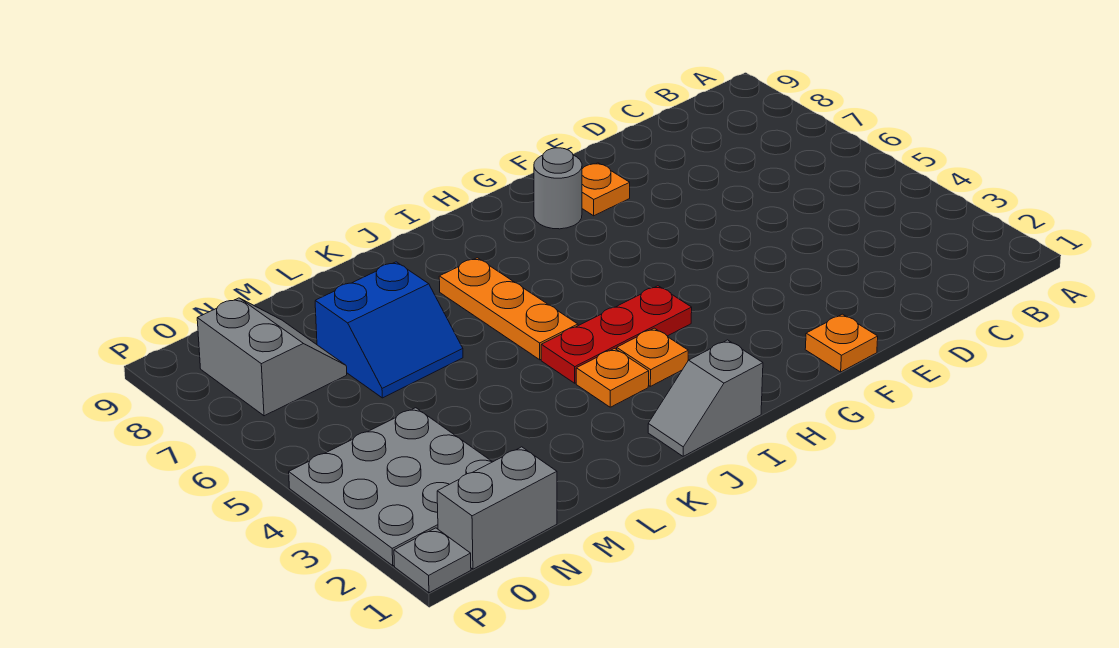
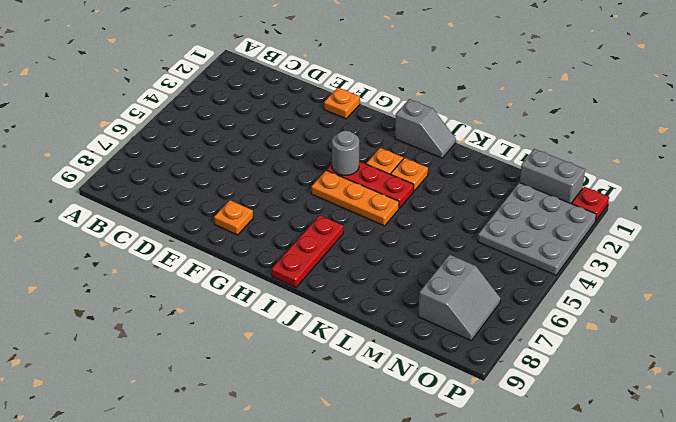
grey round brick G8 level 1 -> grey round brick H4 level 2
none -> red plate I7:I9 level 1
orange plate J5:J7 level 1 -> orange plate H5:J5 level 1
blue slope L6:M7 level 1 top 7 -> none
grey slope N7:O8 level 1 top O -> grey slope N7:O8 level 1 top N
grey plate P1 level 1 -> red plate P1 level 1

